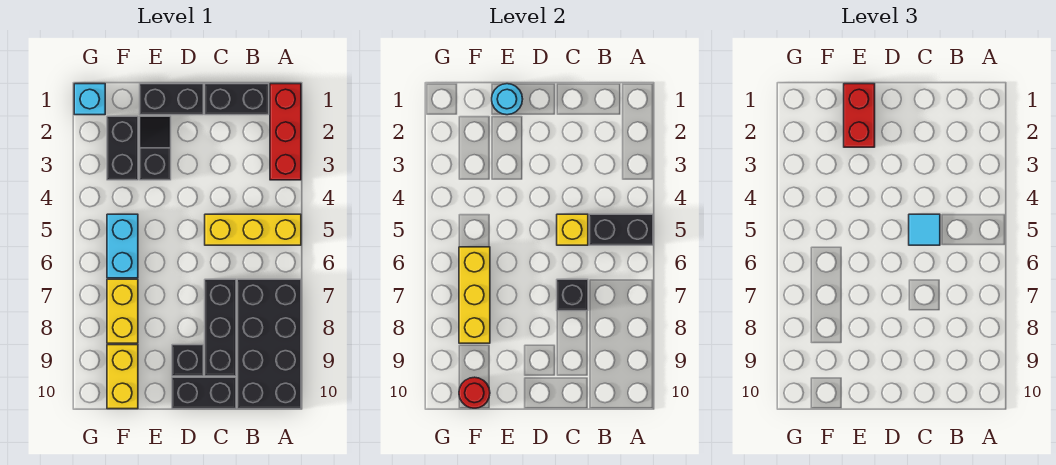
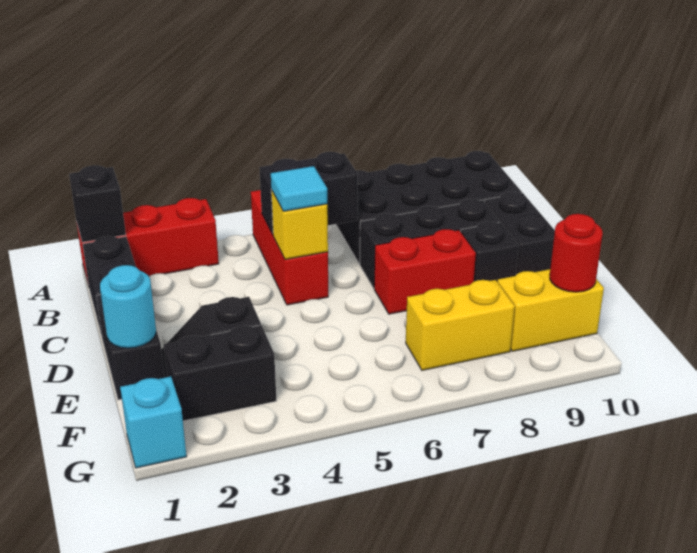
yellow brick A5:C5 level 1 -> red brick A5:C5 level 1
black brick A5:B5 level 2 -> black brick B5:B6 level 2
black brick C7 level 2 -> black brick A1 level 2
red brick E1:E2 level 3 -> red brick D7:D8 level 1
cyan brick F5:F6 level 1 -> none
yellow brick F6:F8 level 2 -> none

